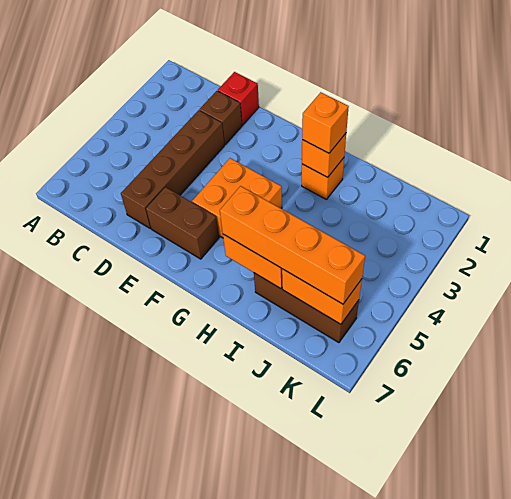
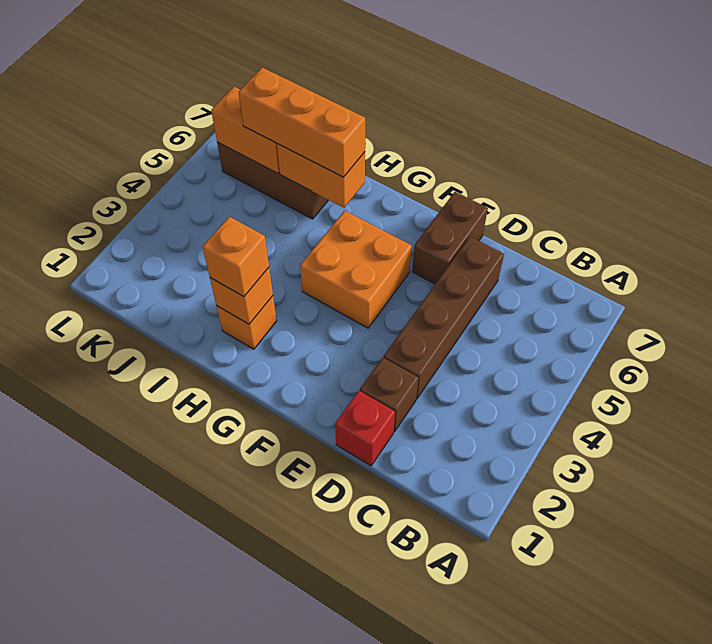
brown brick E6:F6 level 1 -> brown brick E6:E7 level 1
orange brick H6:K6 level 3 -> orange brick H6:J6 level 3

